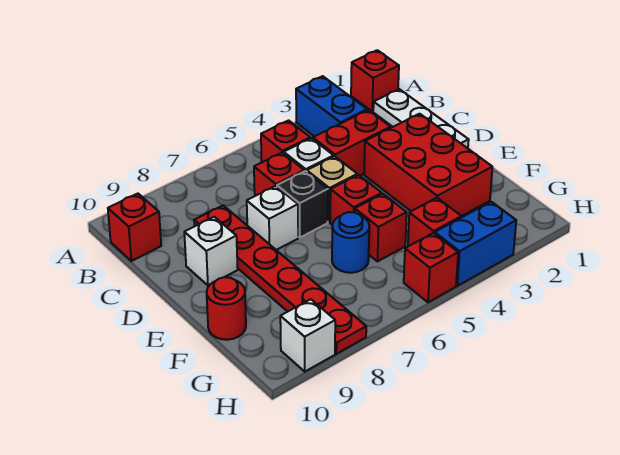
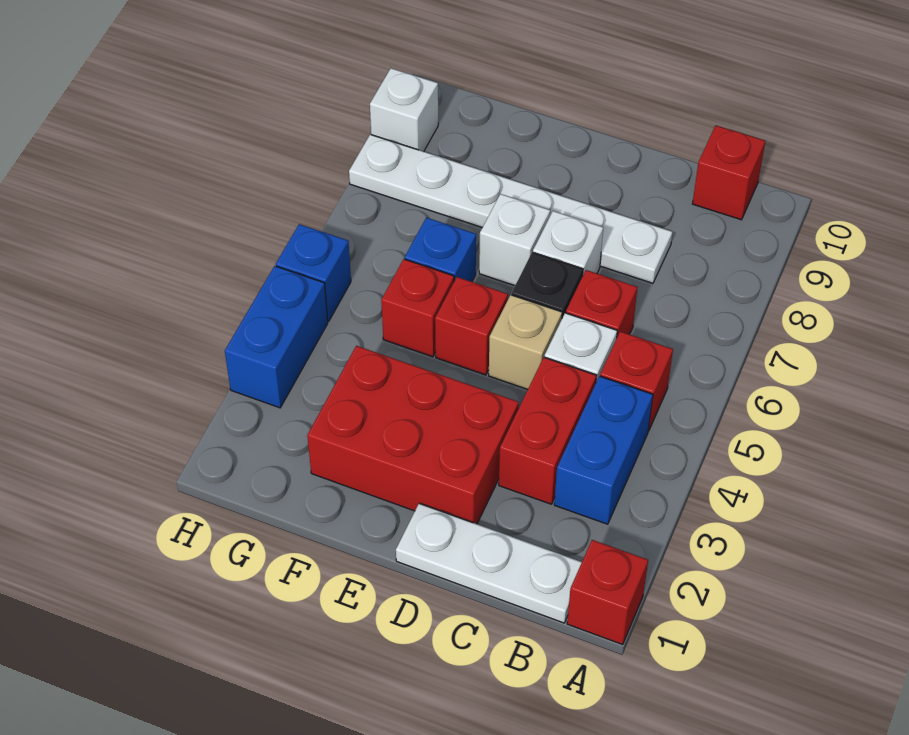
blue brick A3:B3 level 1 -> blue brick B3:B4 level 1
red plate C8:H8 level 1 -> white plate C8:H8 level 1
white brick D9 level 1 -> white brick E7 level 1
blue round brick F6 level 1 -> blue brick F6 level 1
red round brick F10 level 1 -> none
red brick G4 level 1 -> none
red brick H5 level 1 -> blue brick H5 level 1

